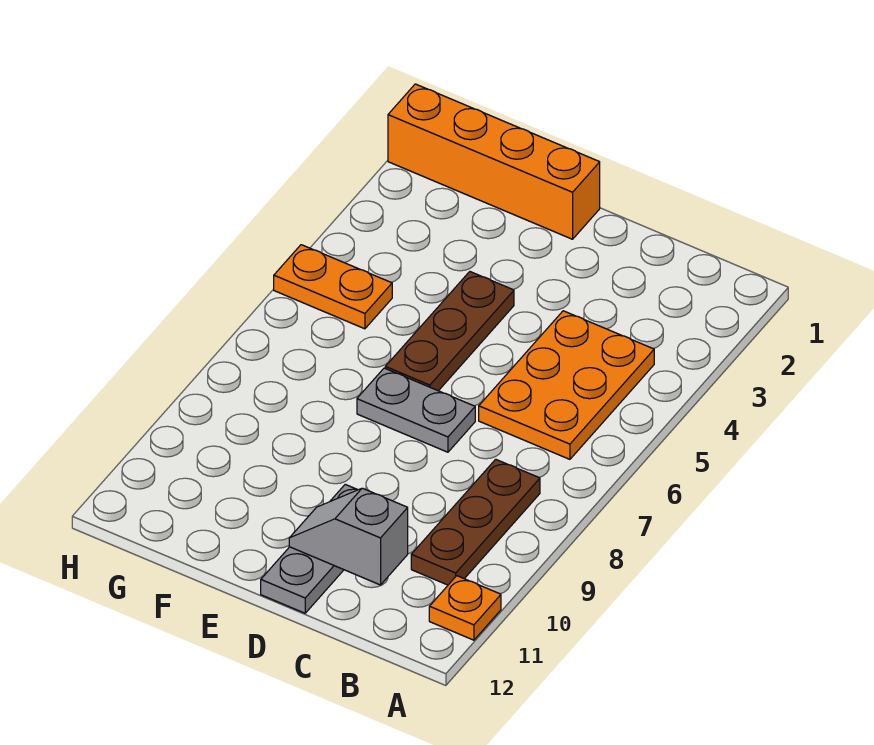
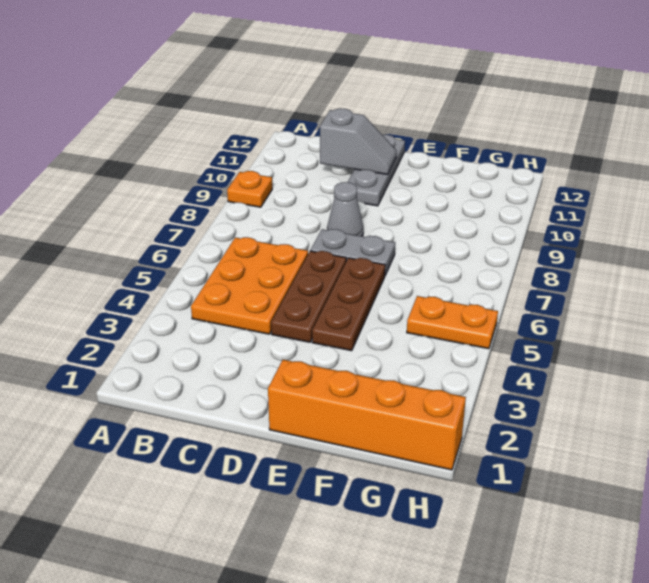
orange plate A11 level 1 -> orange plate A9 level 1
brown plate B8:B10 level 1 -> brown plate D4:D6 level 1
none -> grey cone D8 level 1

